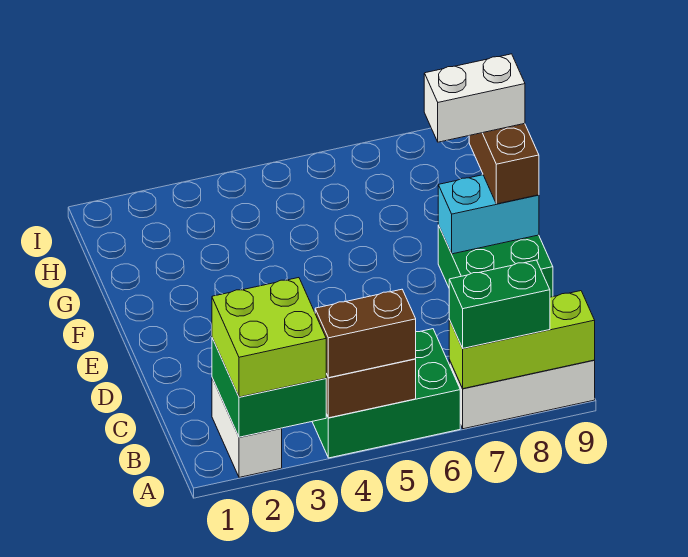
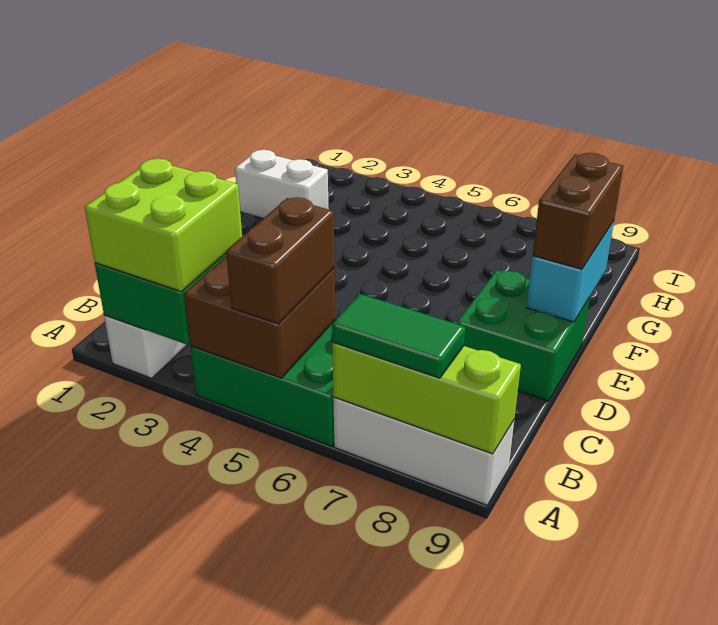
brown brick A4:A5 level 3 -> brown brick A5:B5 level 3
green brick A7:A8 level 3 -> green tile A7:A8 level 3
cyan brick E8:E9 level 2 -> cyan brick E9:F9 level 2
white brick F8:F9 level 4 -> white brick G1:G2 level 1

